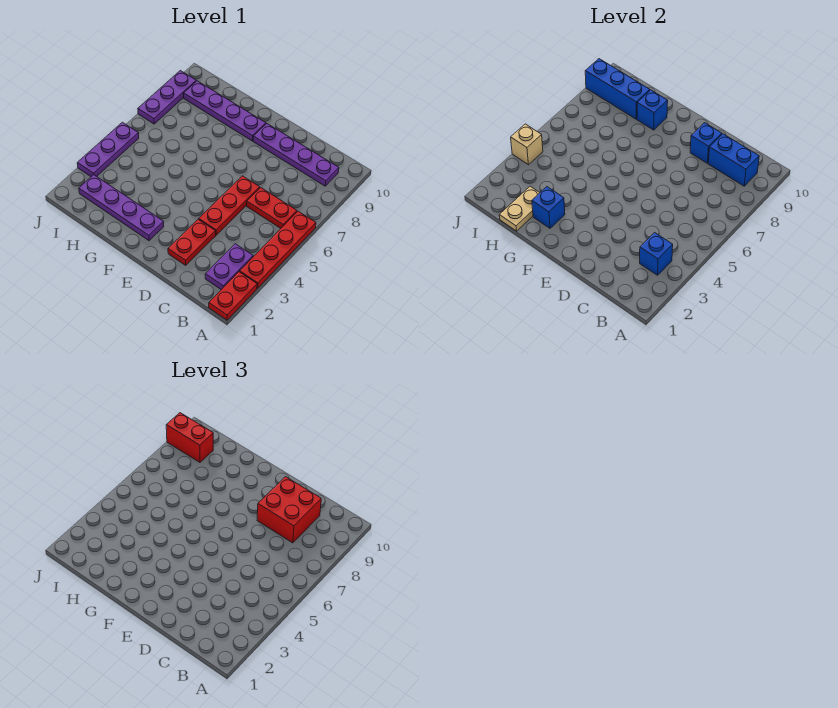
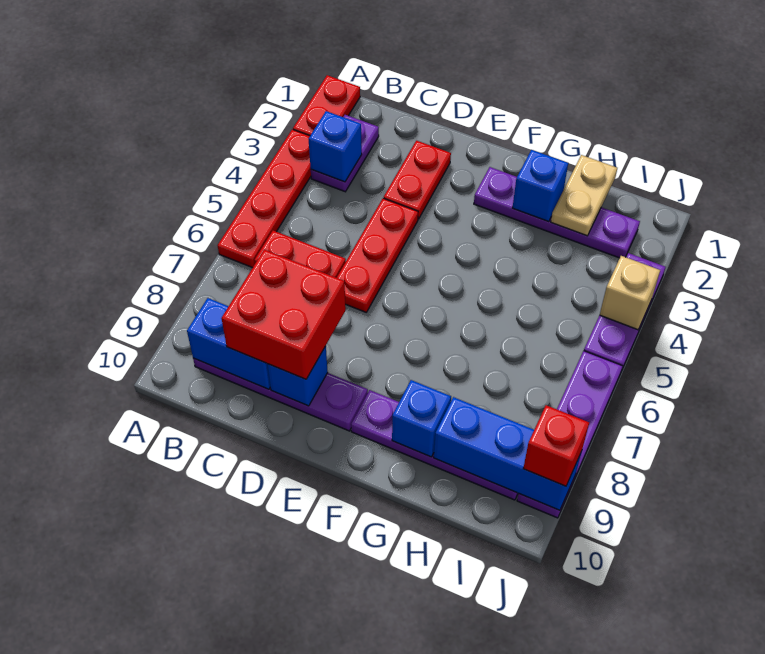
red brick I9:J9 level 3 -> red brick J9 level 3
purple plate J7:J9 level 1 -> purple plate J6:J9 level 1

